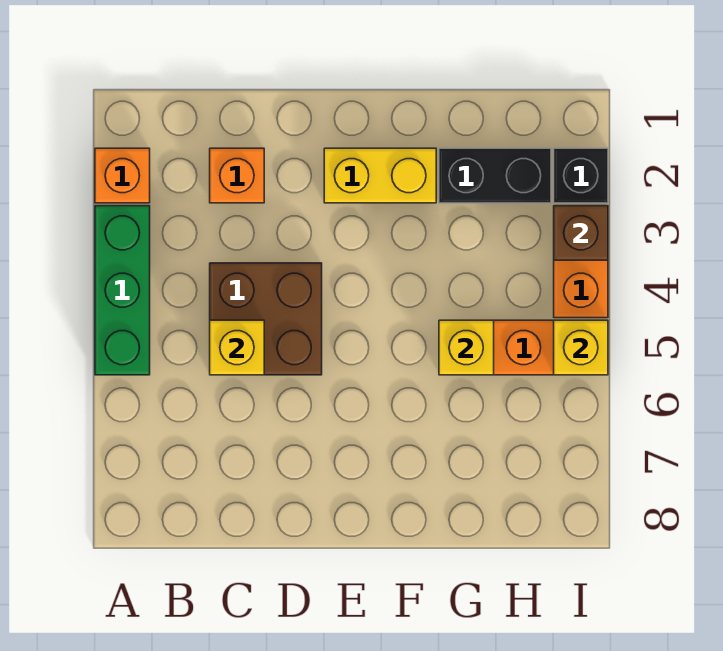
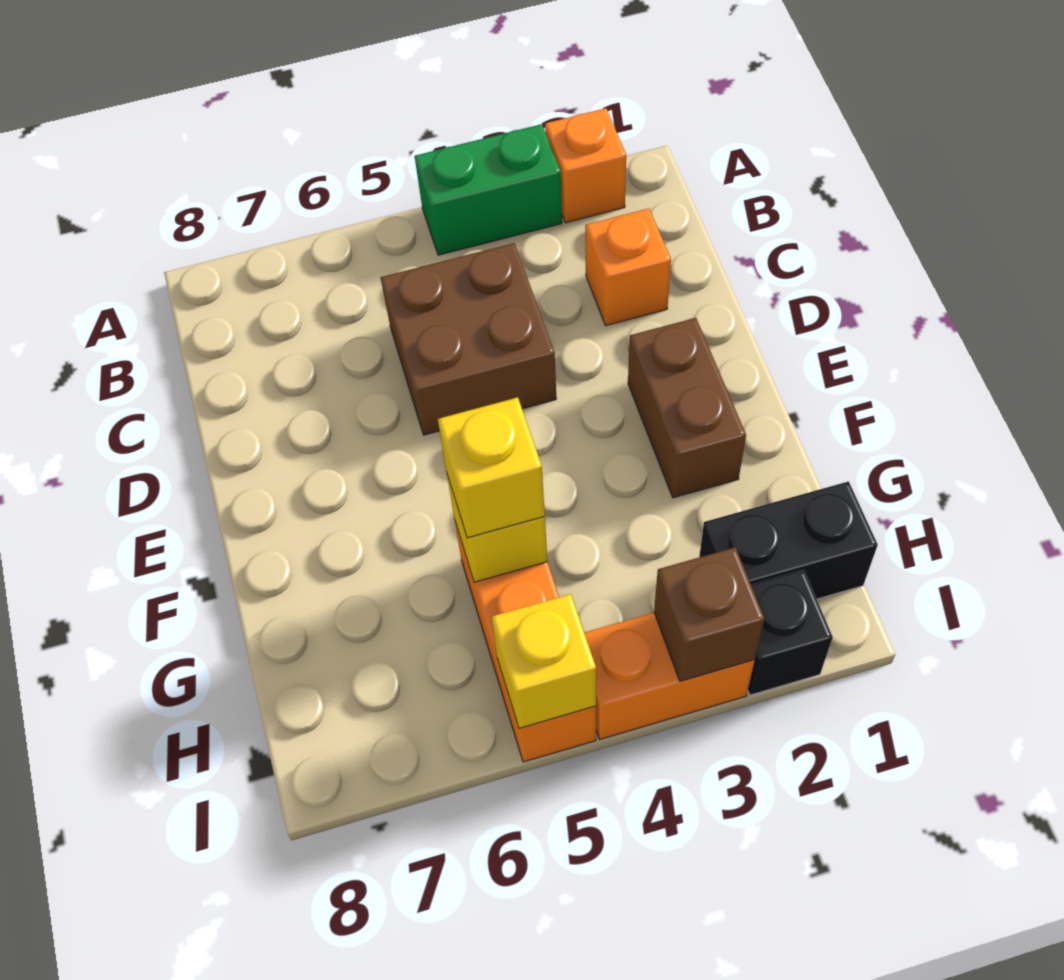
green brick A3:A5 level 1 -> green brick A3:A4 level 1
yellow brick C5 level 2 -> yellow brick G5 level 3
yellow brick E2:F2 level 1 -> brown brick E2:F2 level 1
black brick G2:H2 level 1 -> black brick H1:H2 level 1

